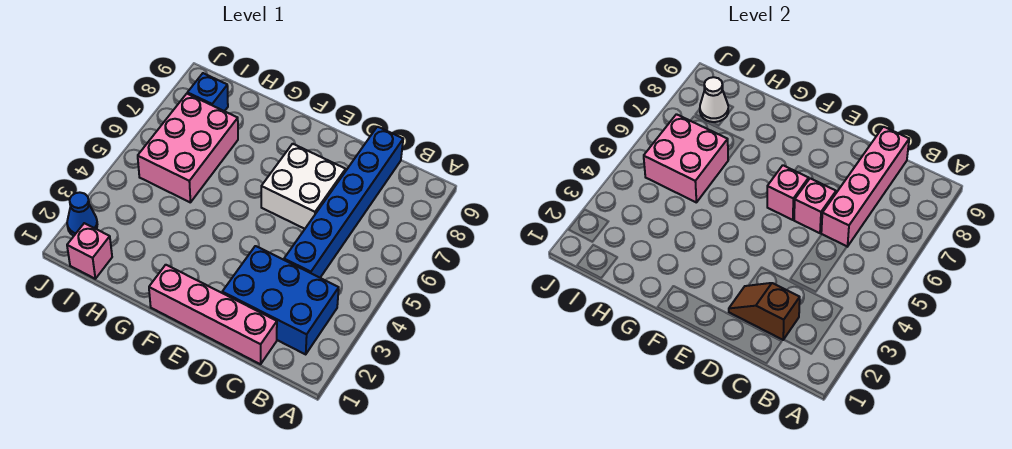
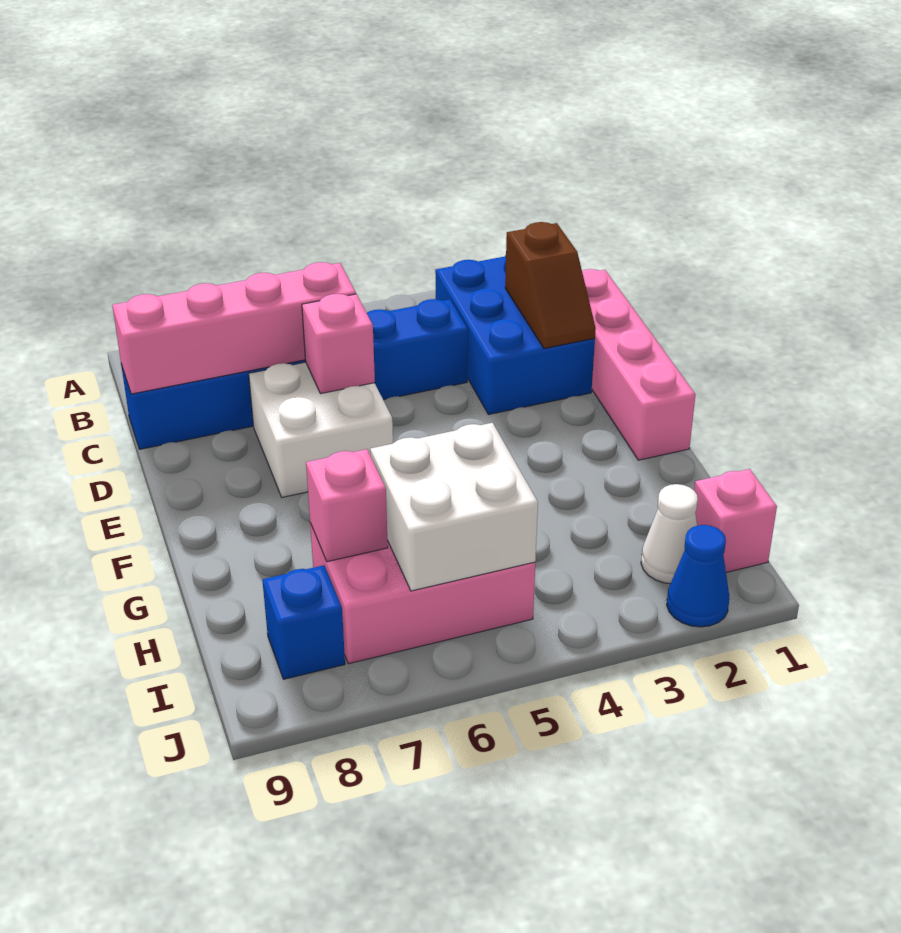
pink brick E6 level 2 -> pink brick H7 level 2
pink brick H5:I6 level 2 -> white brick H5:I6 level 2
white cone I8 level 2 -> white cone I2 level 1

